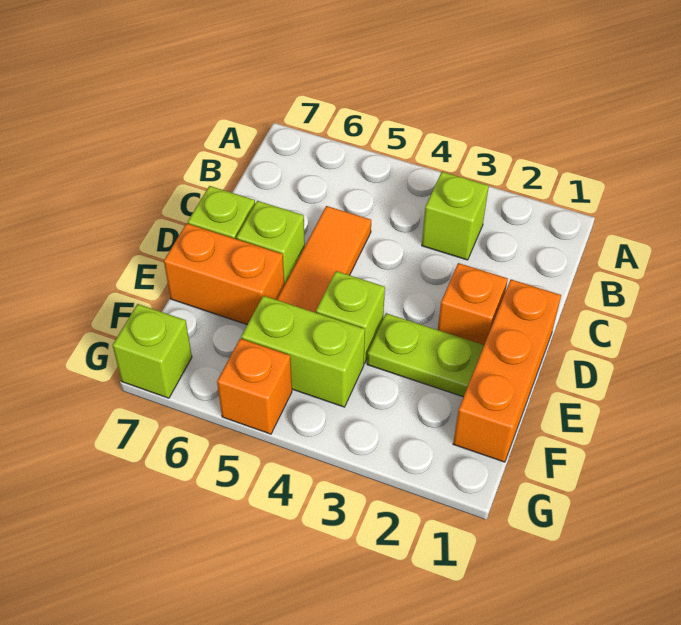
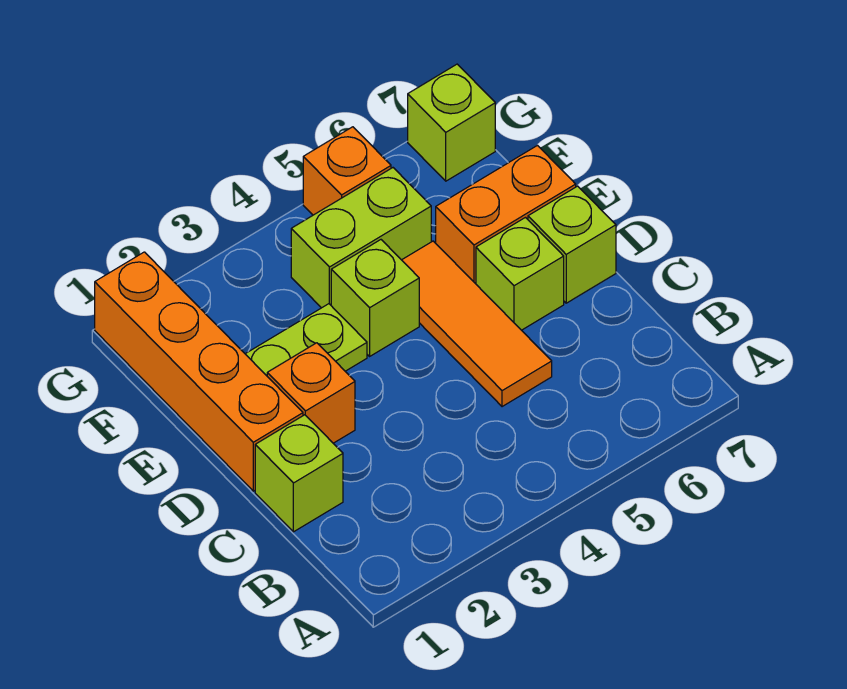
lime brick B3 level 1 -> lime brick C1 level 1
orange brick D1:F1 level 1 -> orange brick D1:G1 level 1

